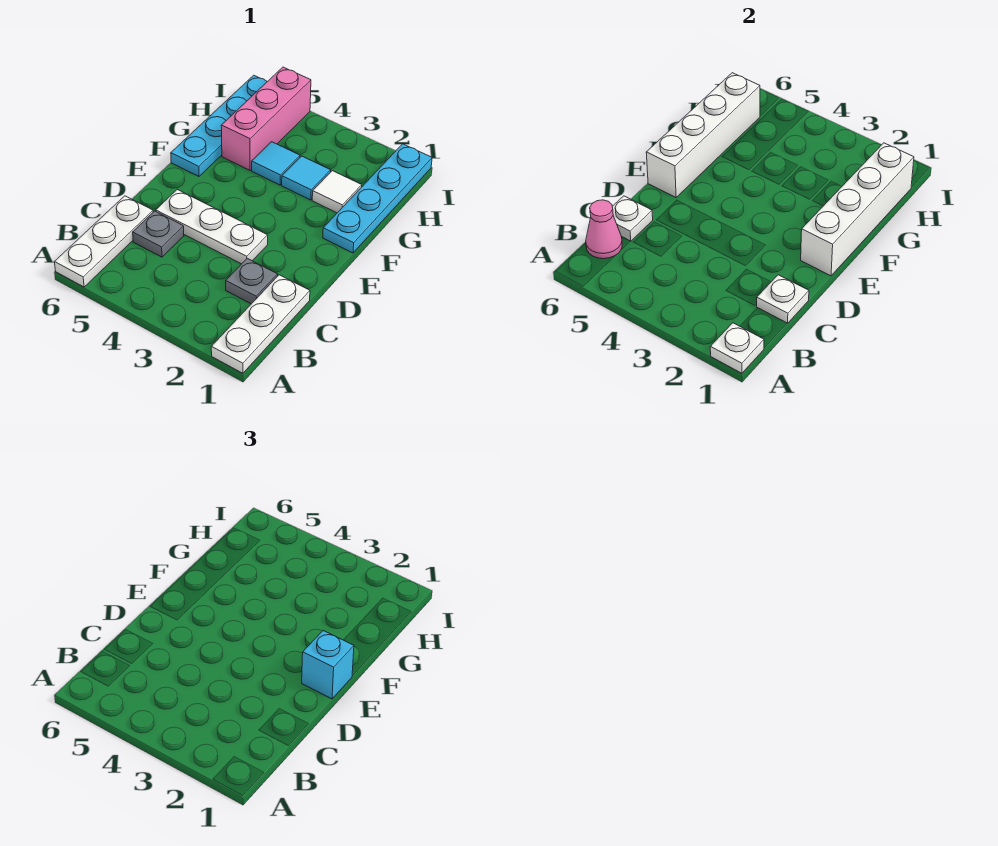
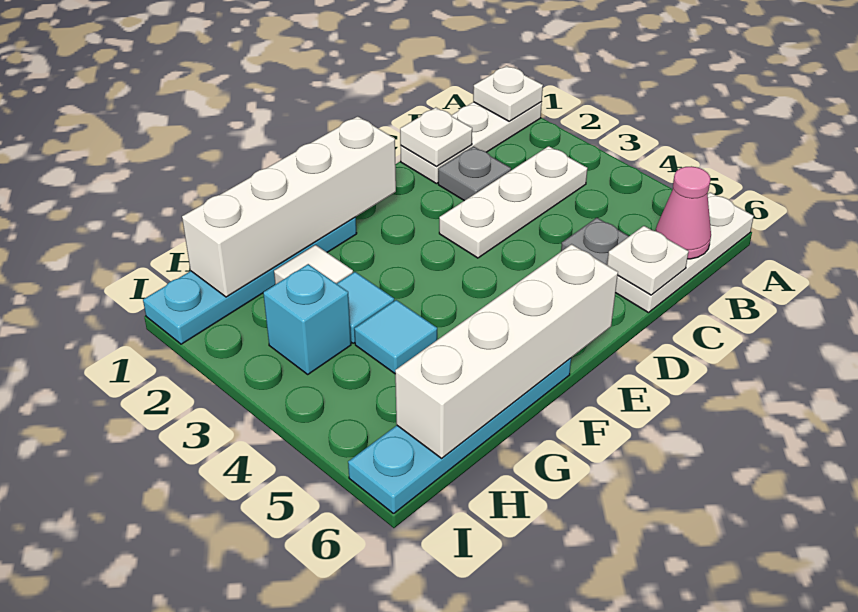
white plate D3:D5 level 1 -> white plate B3:D3 level 1
cyan brick E1 level 3 -> cyan brick H3 level 1
pink brick G5:I5 level 1 -> none

